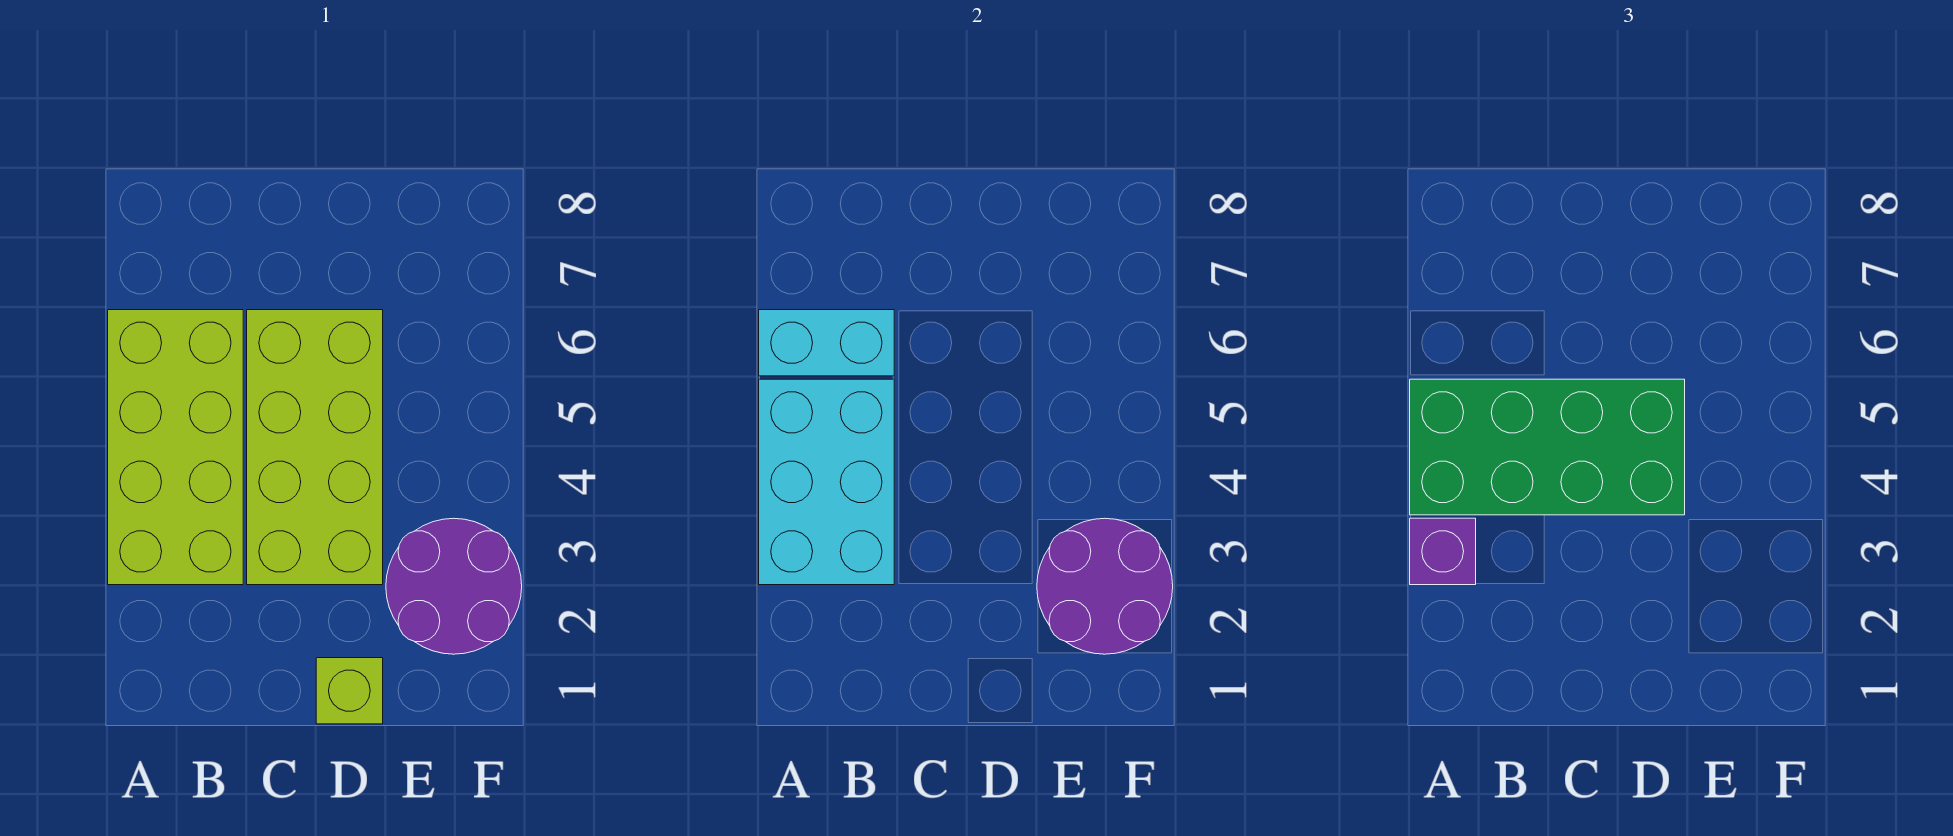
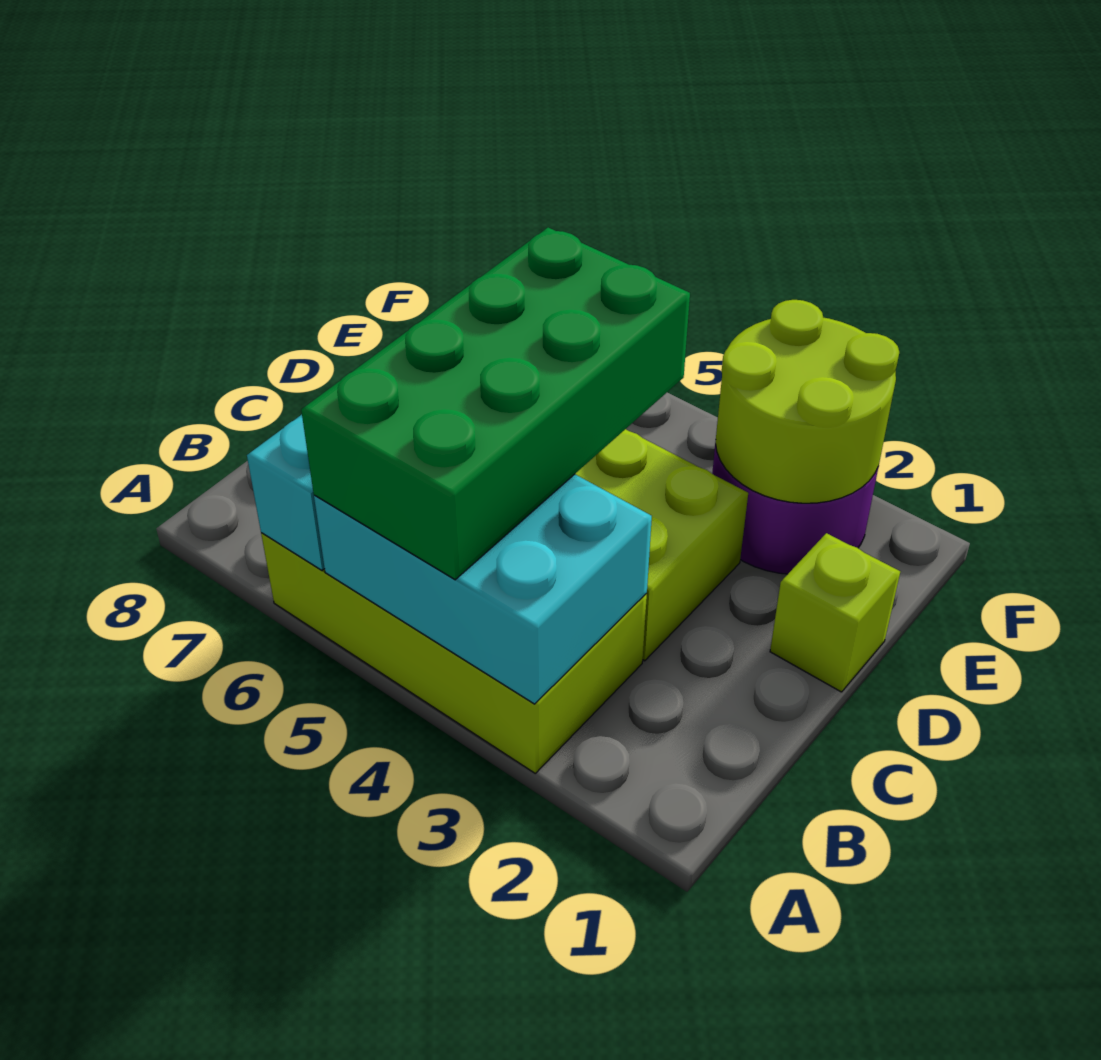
purple brick A3 level 3 -> none
purple round brick E2:F3 level 2 -> lime round brick E2:F3 level 2

